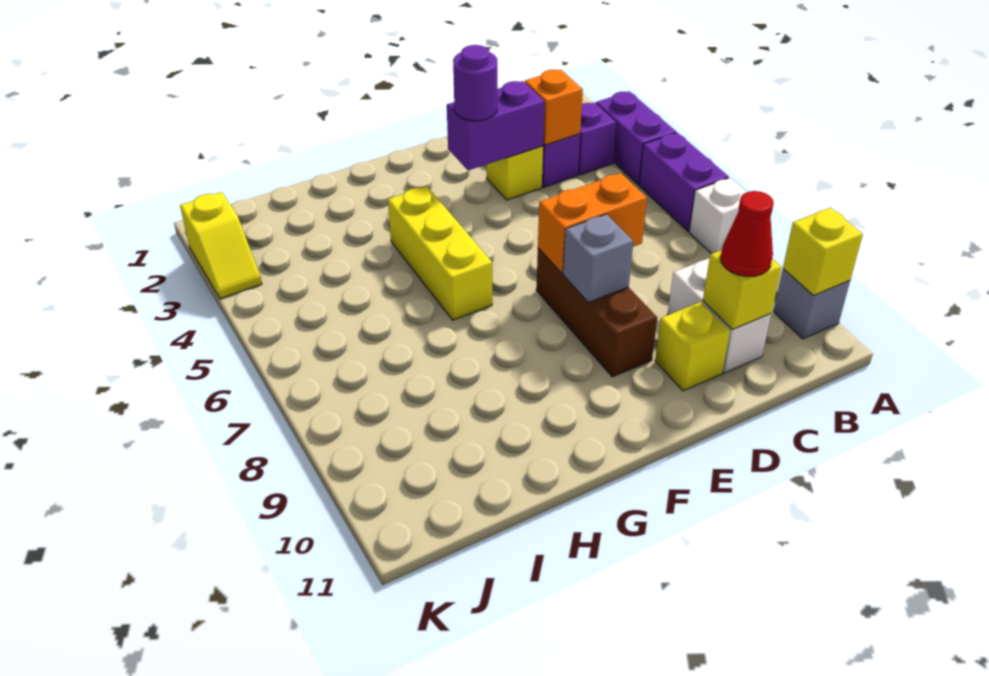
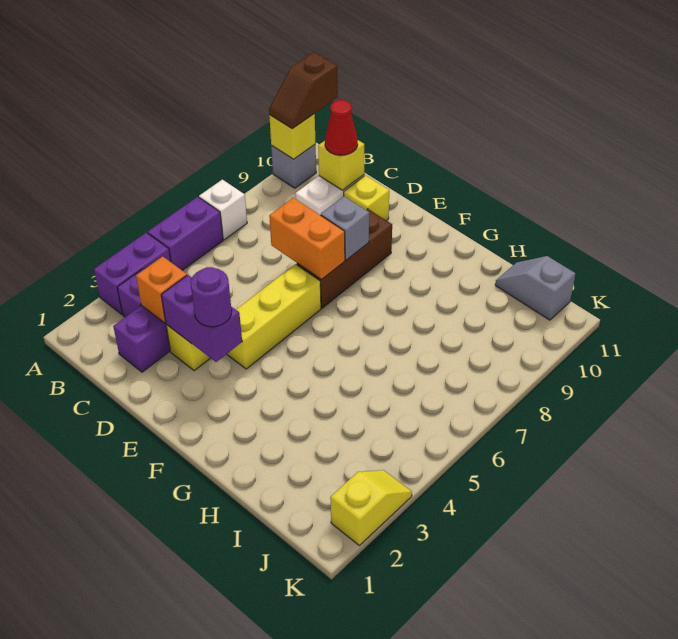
none -> brown slope A10:A11 level 3 top 11
yellow brick G4:G6 level 1 -> yellow brick E4:E6 level 1
none -> grey slope I11:J11 level 1 top J

